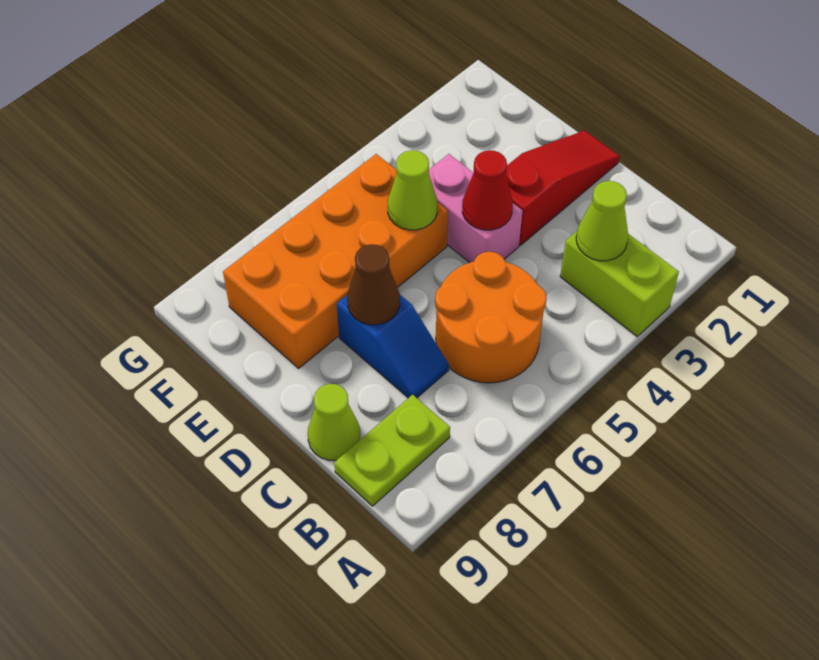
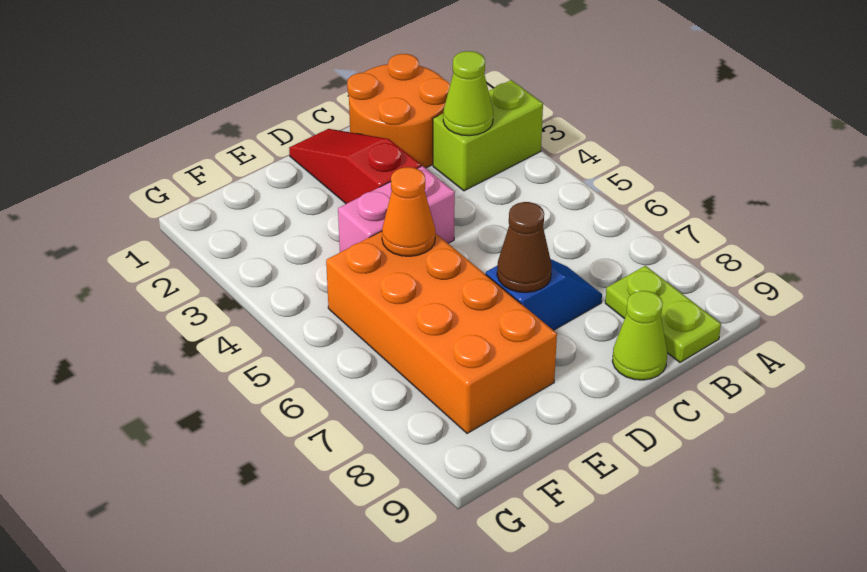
orange round brick B5:C6 level 1 -> orange round brick B1:C2 level 1
red cone D4 level 2 -> none
lime cone E5 level 2 -> orange cone E5 level 2

